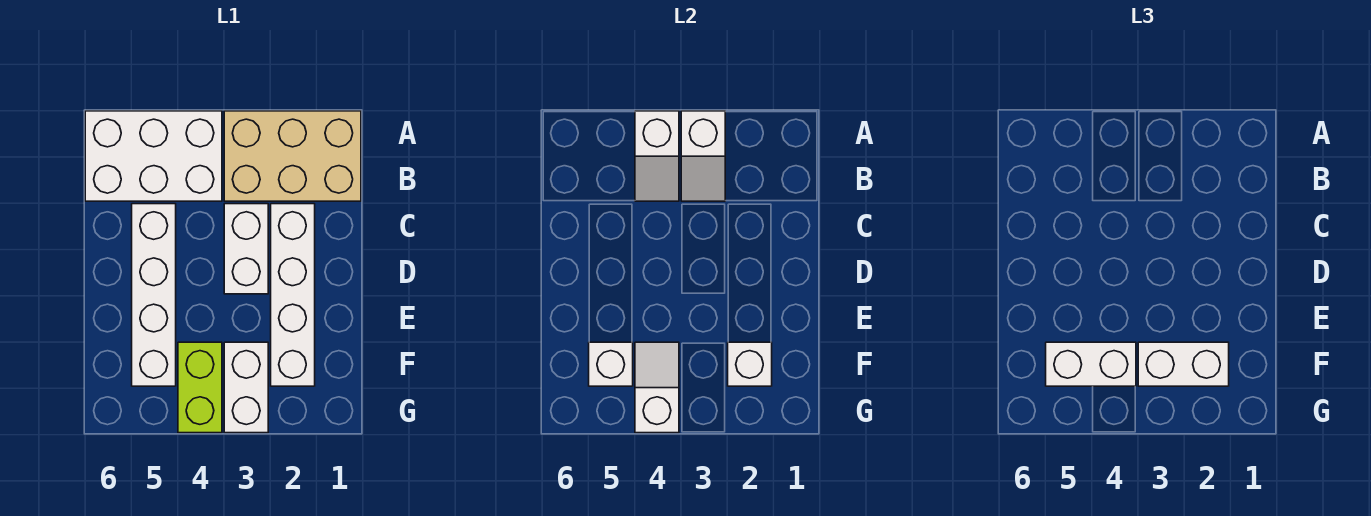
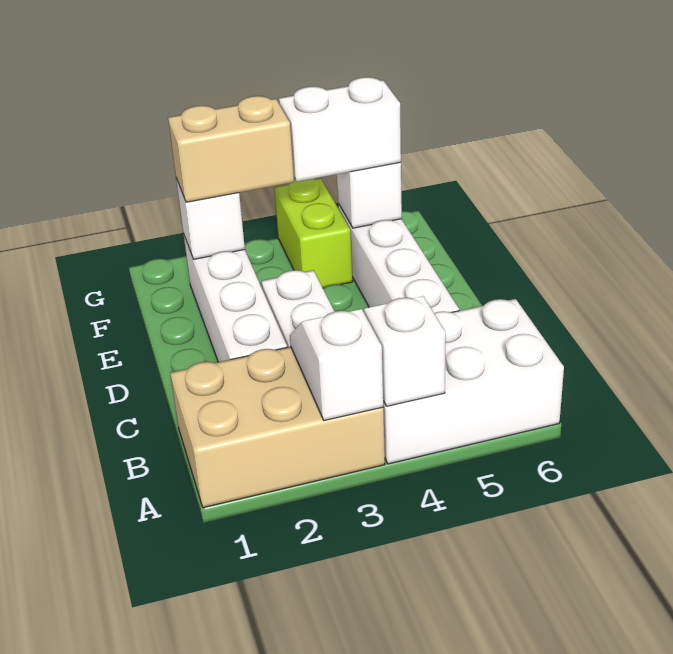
white brick F2:F3 level 3 -> tan brick F2:F3 level 3
white brick F3:G3 level 1 -> none
white slope F4:G4 level 2 top G -> none

